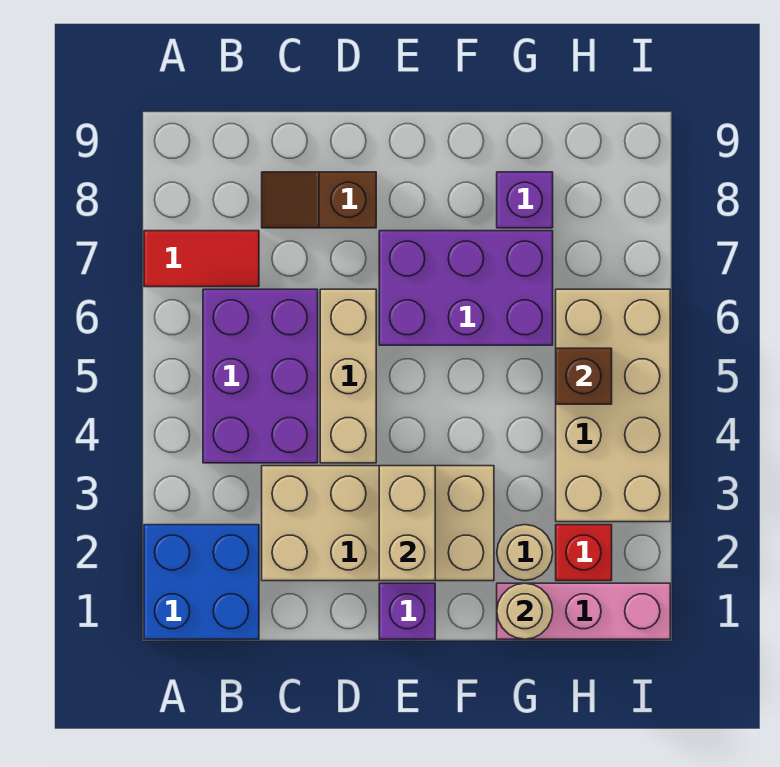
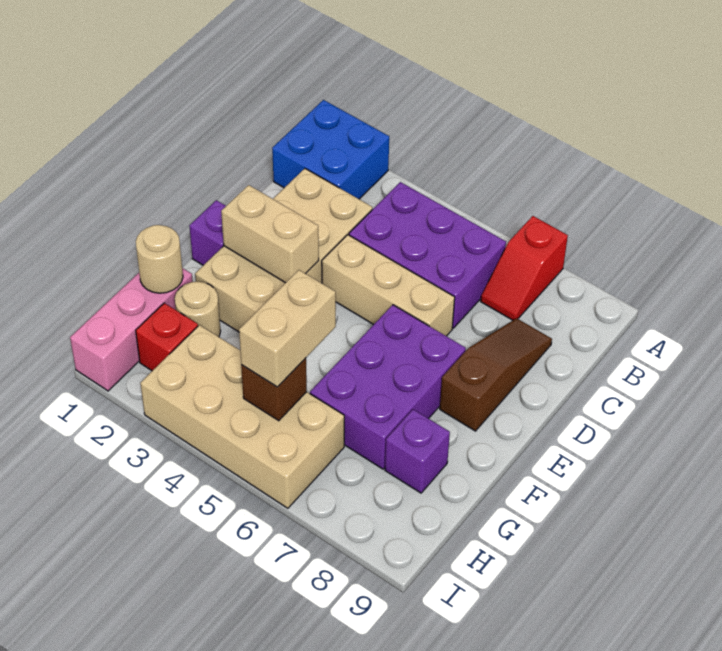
red tile A7:B7 level 1 -> red slope A7:B7 level 1 top A
brown slope C8:D8 level 1 top D -> brown slope C8:E8 level 1 top E
none -> tan brick G5:H5 level 3

